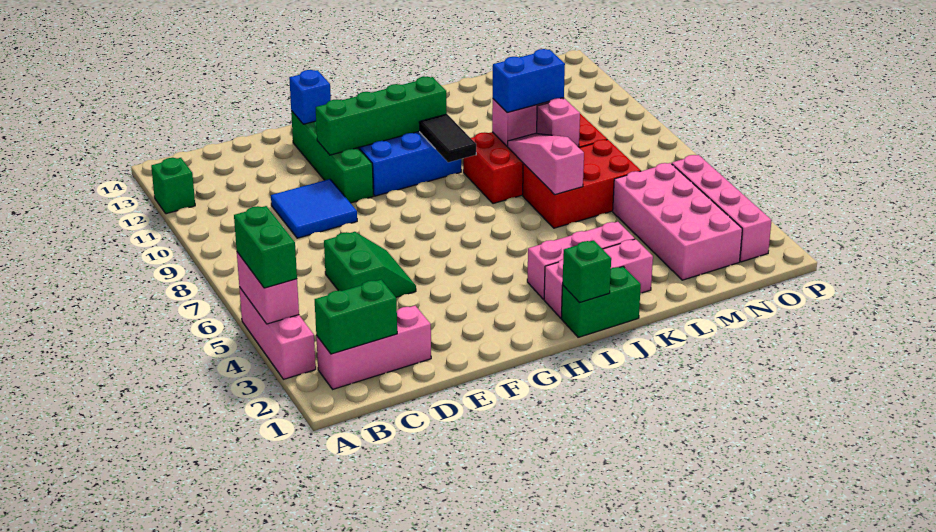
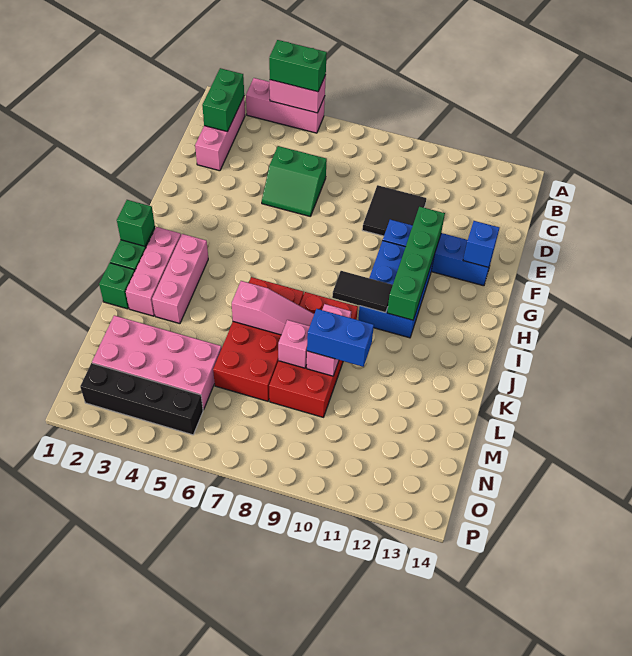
green brick A12 level 1 -> green brick K1 level 1
blue tile D9:E10 level 1 -> black tile D9:E10 level 1
green brick F10:F13 level 1 -> blue brick F10:F13 level 1
red brick K6:M7 level 1 -> red brick J6:M7 level 1
blue brick K9:L9 level 3 -> blue brick L9:L10 level 3
pink brick O2:O5 level 1 -> black brick O2:O5 level 1

